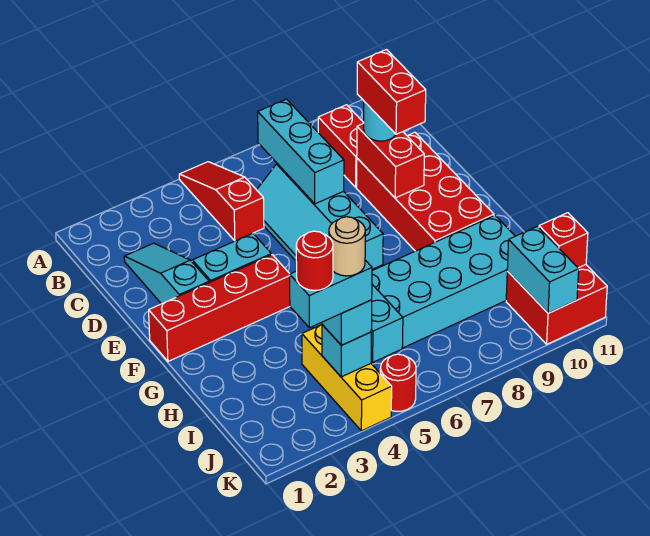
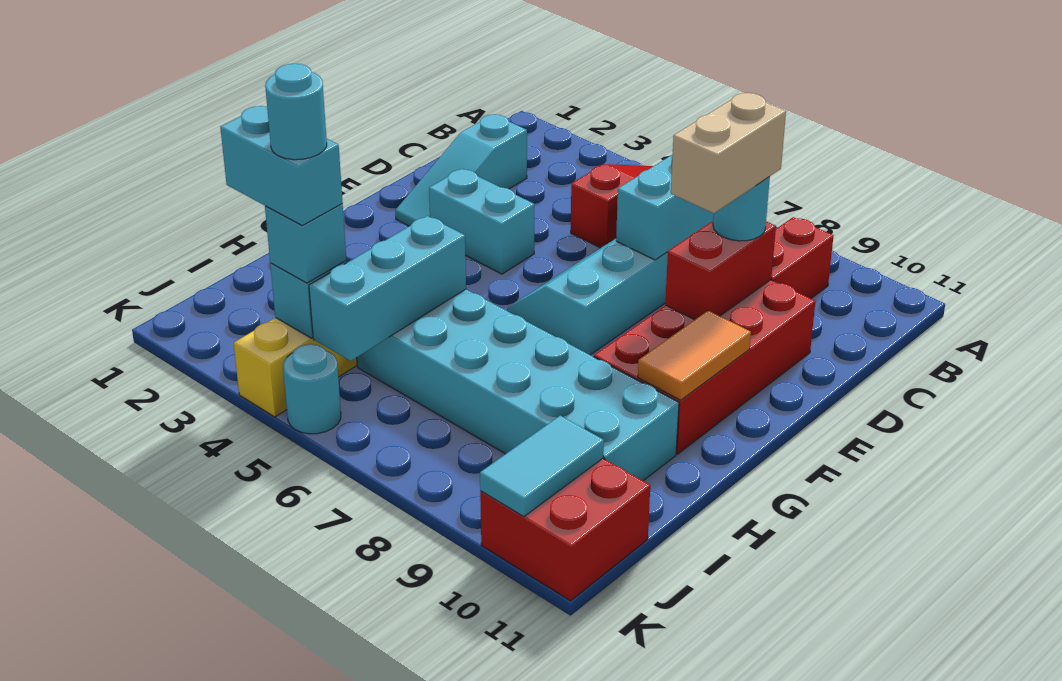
cyan slope C2:E2 level 1 top E -> cyan slope C2:E2 level 1 top C
red brick D9:E9 level 4 -> tan brick D9:E9 level 4
red brick F1:F4 level 1 -> none
none -> orange tile F10:G10 level 2
red round brick J3 level 5 -> none
tan round brick J4 level 5 -> cyan round brick J4 level 5
cyan brick J10:K10 level 2 -> cyan tile J10:K10 level 2
red brick J11 level 2 -> none
red round brick K5 level 1 -> cyan round brick K5 level 1

